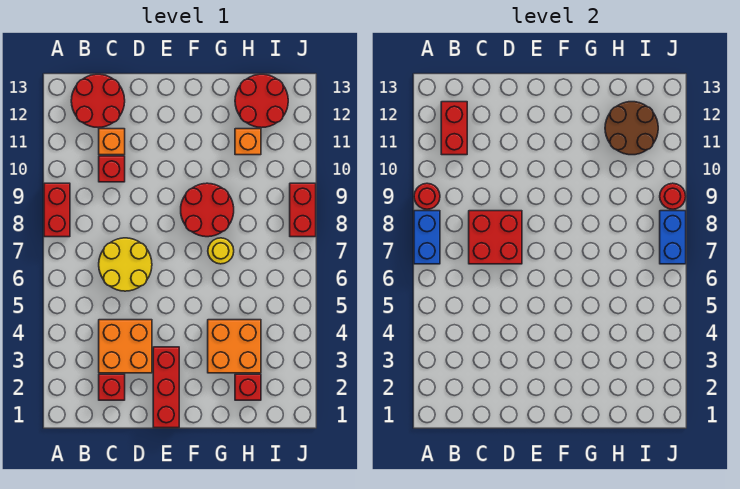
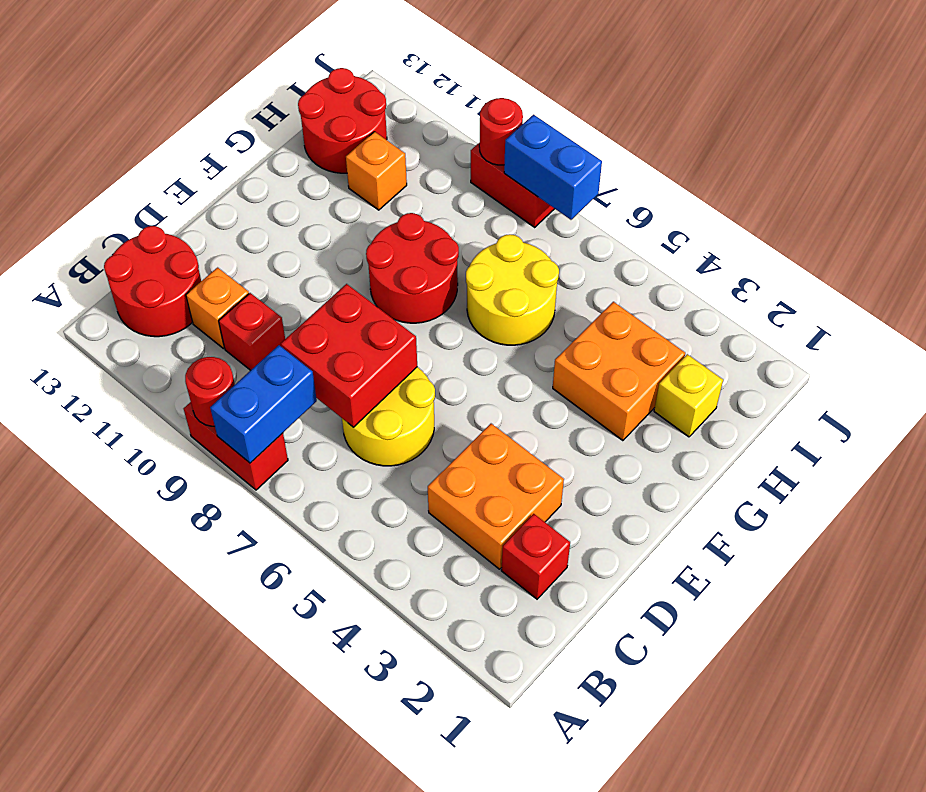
blue brick A7:A8 level 2 -> blue brick A8:B8 level 2
red brick B11:B12 level 2 -> none
red brick E1:E3 level 1 -> none
yellow round brick G7 level 1 -> yellow round brick G6:H7 level 1
red brick H2 level 1 -> yellow brick H2 level 1
brown round brick H11:I12 level 2 -> none

